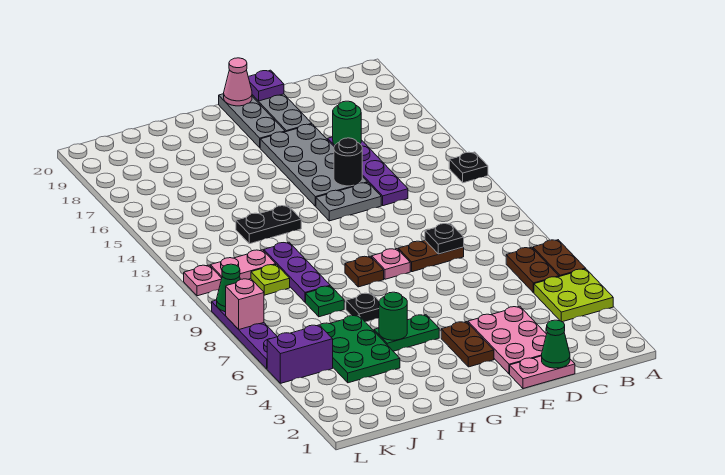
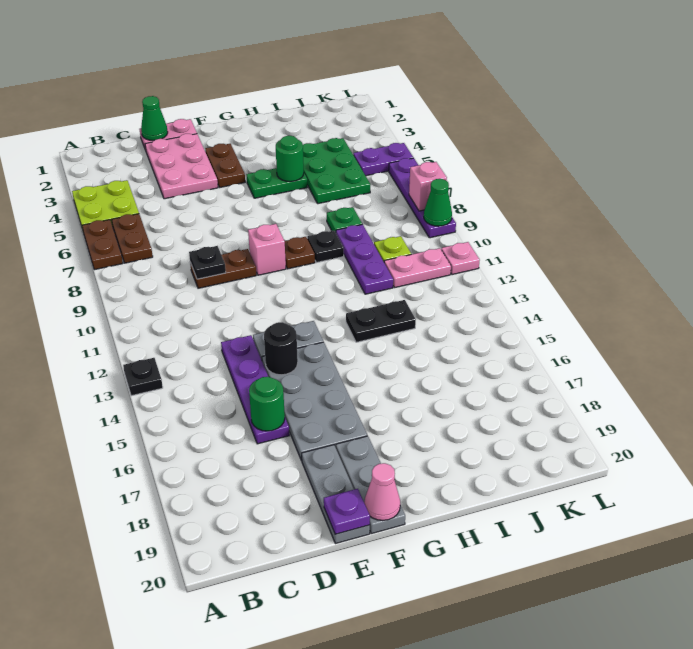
pink plate F9 level 1 -> pink brick F9 level 1
black plate H7 level 1 -> black plate H9 level 1
purple brick K5:L5 level 1 -> purple plate K5:L5 level 1

